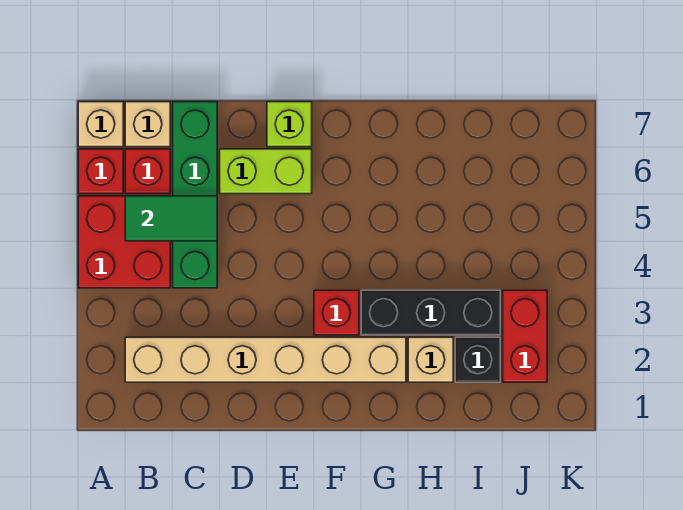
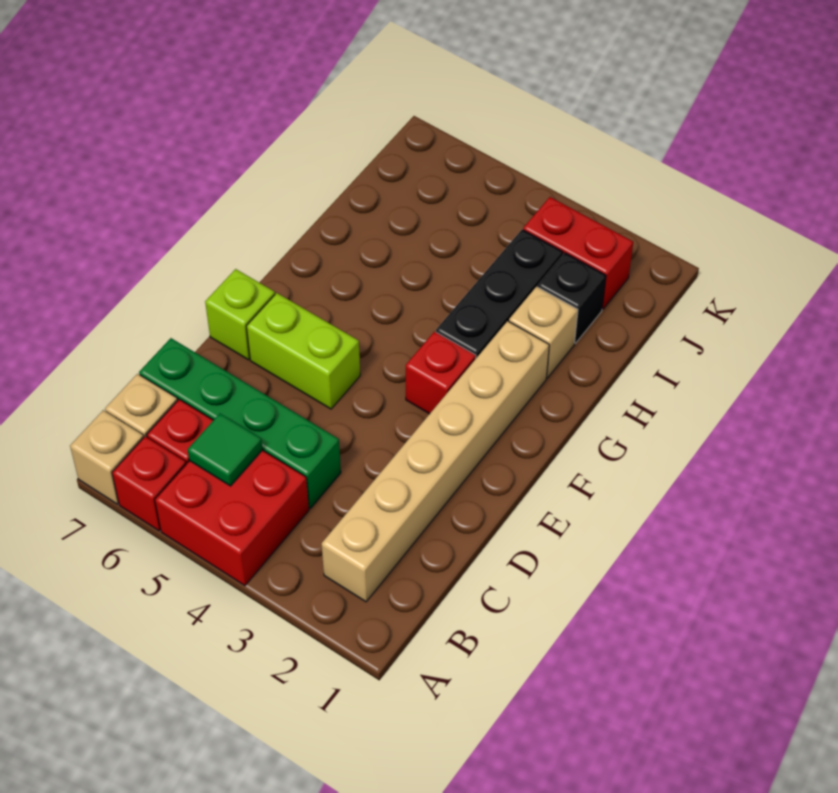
green tile B5:C5 level 2 -> green tile B5 level 2
lime brick D6:E6 level 1 -> lime brick E5:E6 level 1

